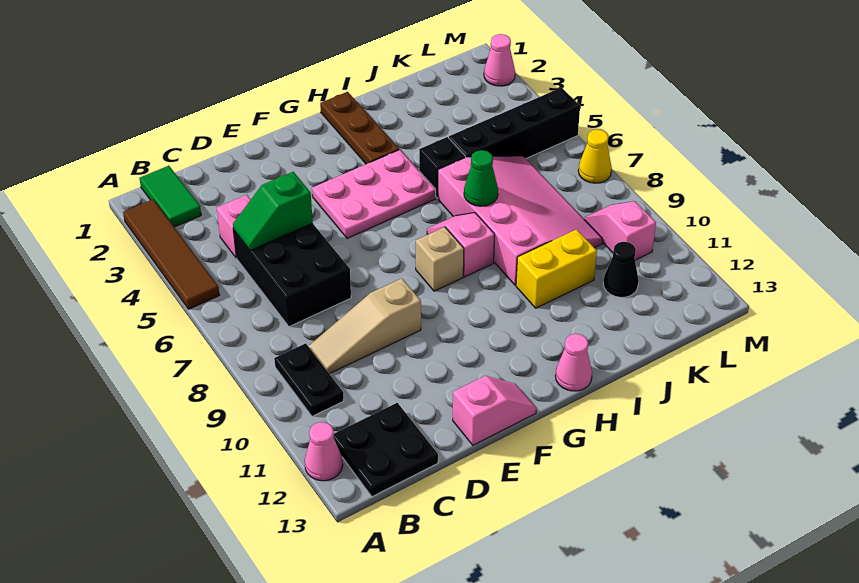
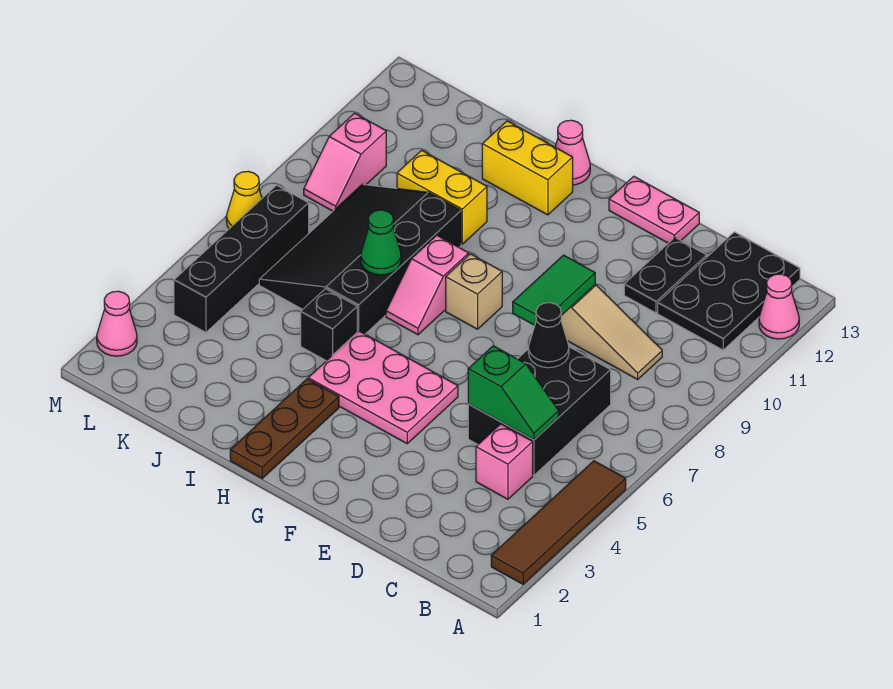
green tile B1:B2 level 1 -> green tile E8:E9 level 2
black plate B9:B10 level 1 -> black plate D11:D12 level 1
black plate B12:C13 level 1 -> black plate B11:C13 level 1
pink slope E13:F13 level 1 top E -> pink plate E13:F13 level 1
none -> yellow brick H12:I12 level 1
pink slope I6:K9 level 1 top I -> black slope I6:K9 level 1 top I
black brick J5:M5 level 1 -> black brick L4:L7 level 1
black cone K11 level 1 -> black cone D7 level 2

